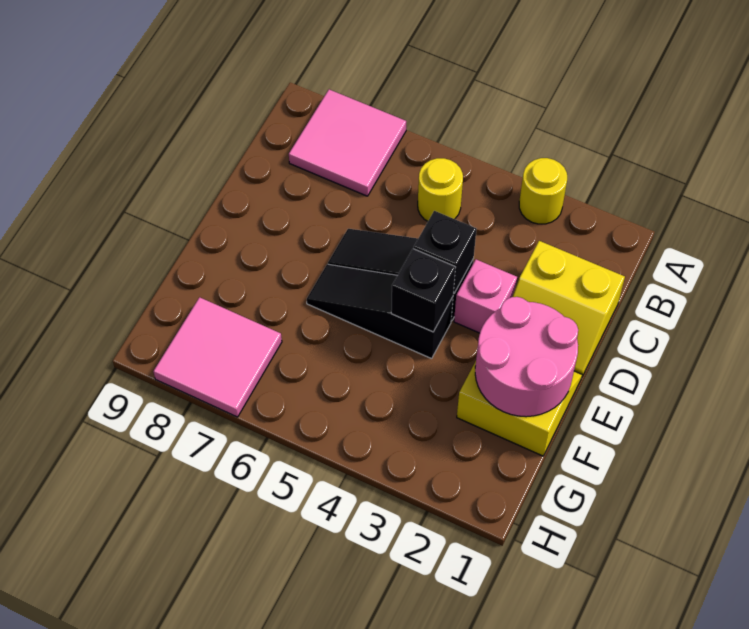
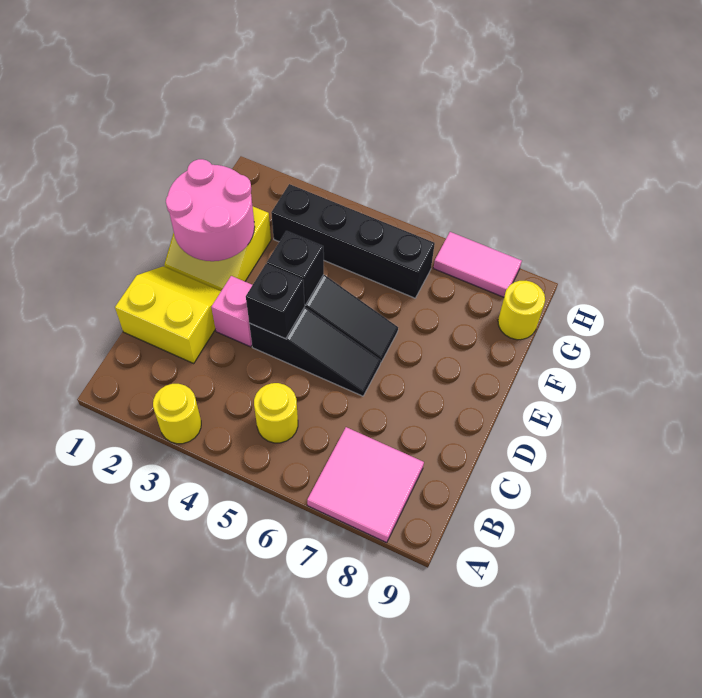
none -> black brick G3:G6 level 1
pink tile G7:H8 level 1 -> pink tile H7:H8 level 1
none -> yellow round brick G9 level 1

